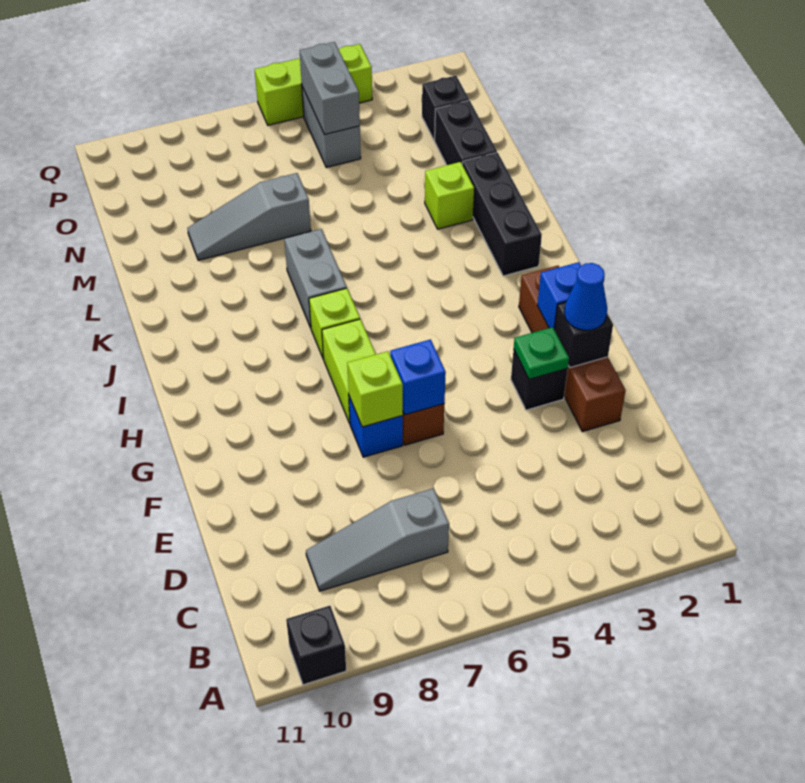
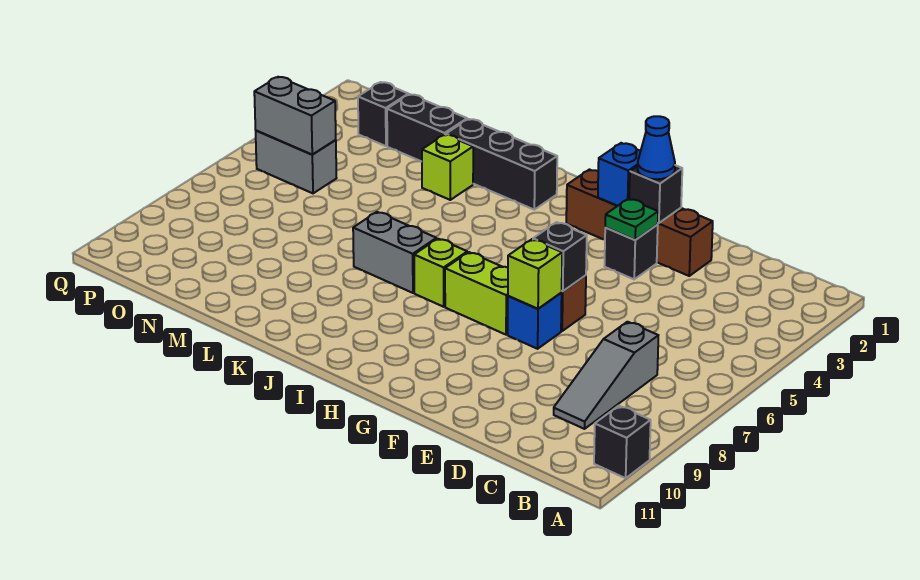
blue brick F6 level 2 -> black brick F6 level 2
grey slope M7:M9 level 1 top 7 -> none
lime brick Q4:Q6 level 1 -> none

